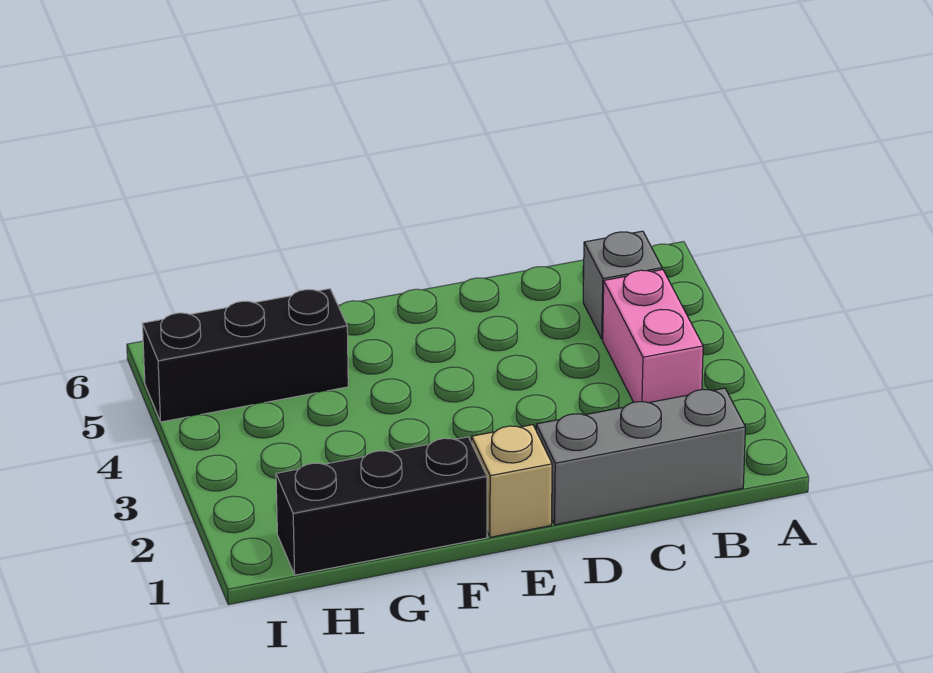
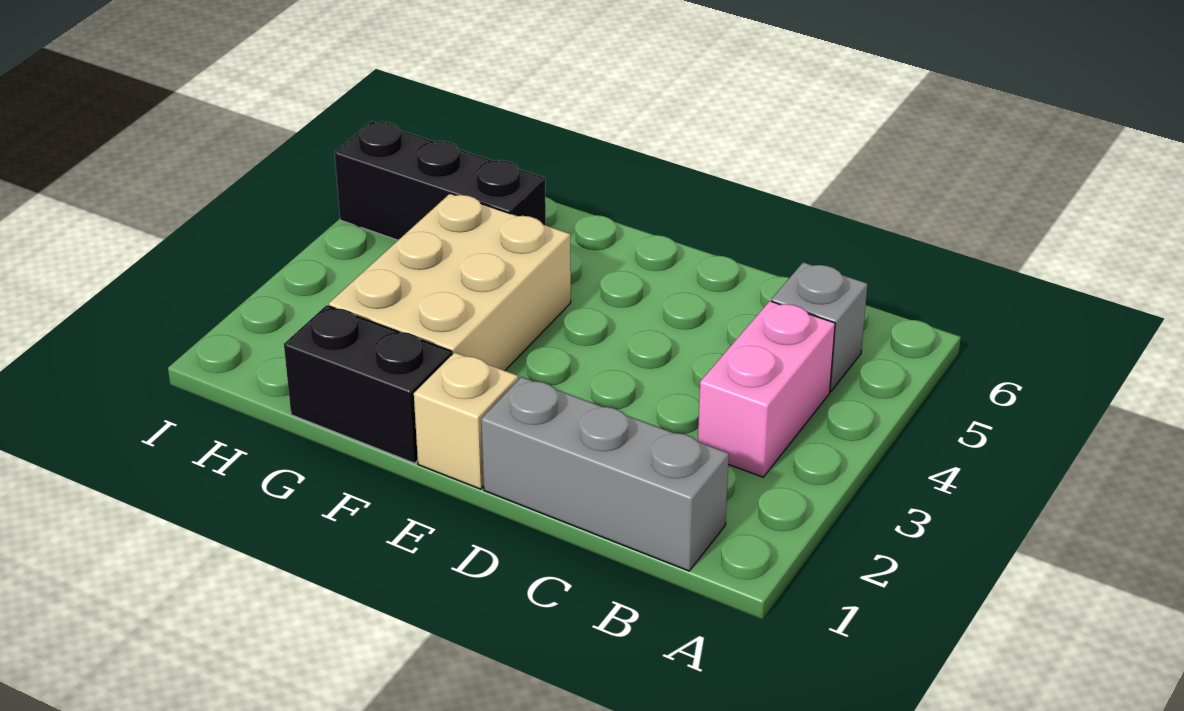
black brick F1:H1 level 1 -> black brick F1:G1 level 1
none -> tan brick F2:G4 level 1

